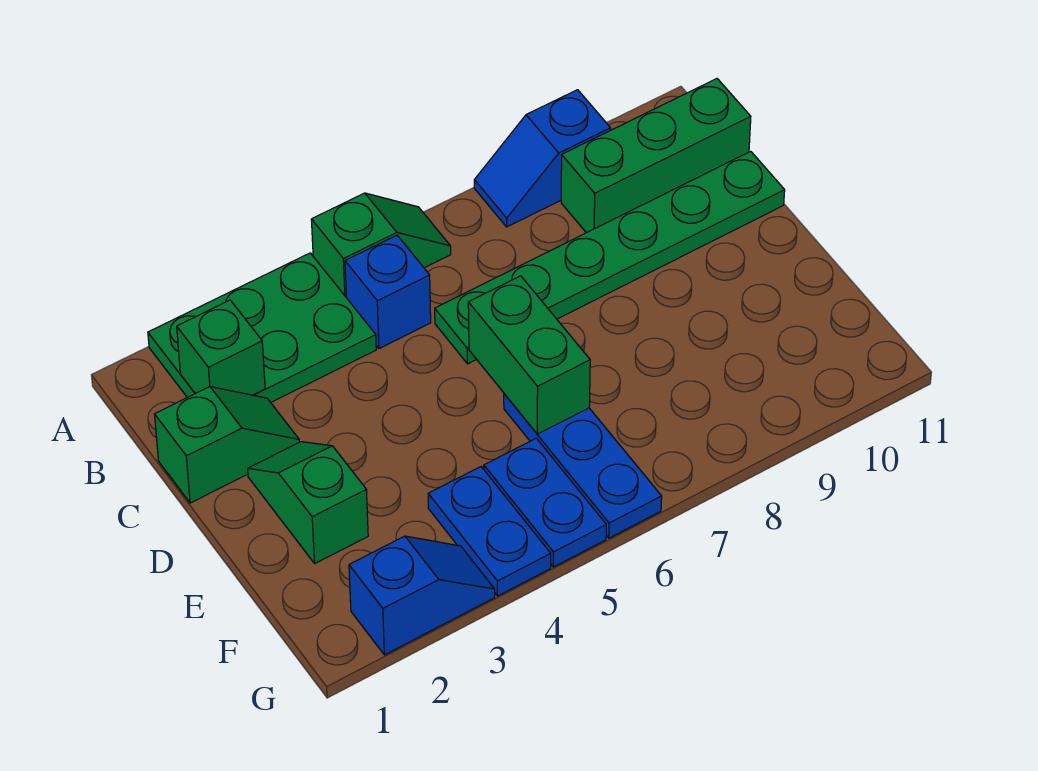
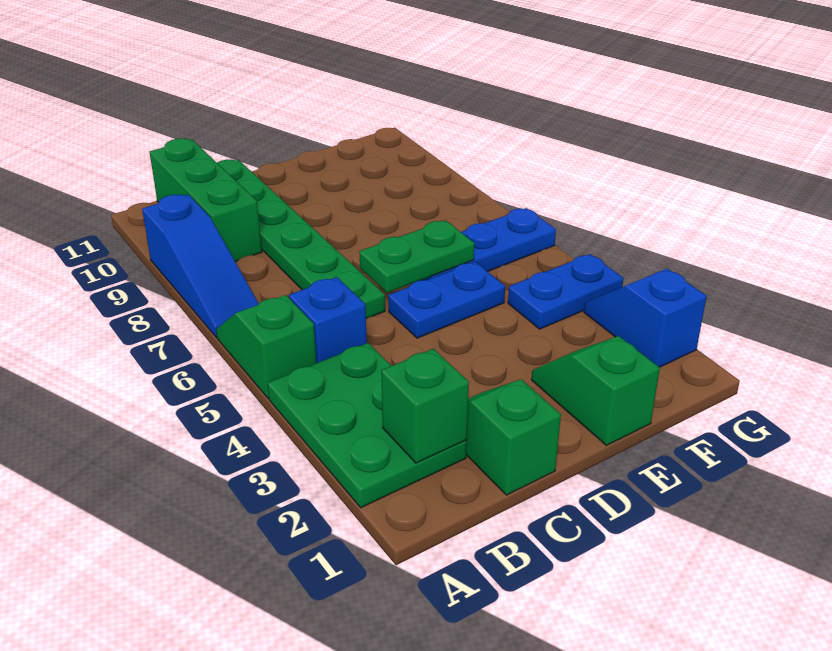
blue slope A8:A9 level 1 top 9 -> blue slope A7:A9 level 1 top 9
green slope D2:E2 level 1 top E -> green slope E1:E2 level 1 top 1
green brick D6:E6 level 2 -> green plate D6:E6 level 2
blue plate F5:G5 level 1 -> blue plate D5:E5 level 1

